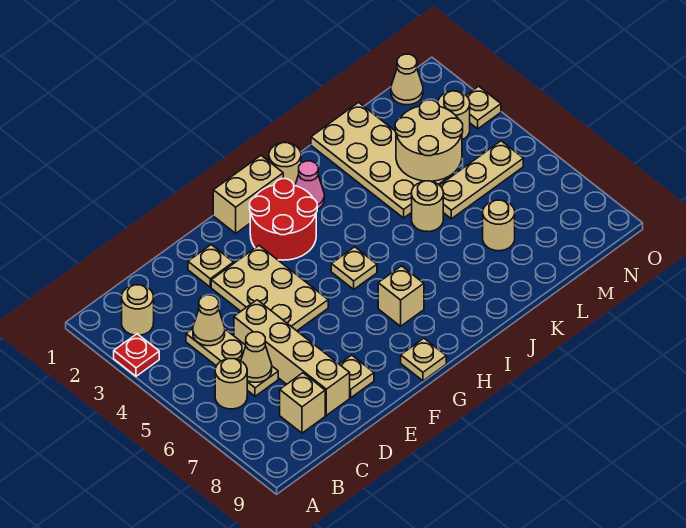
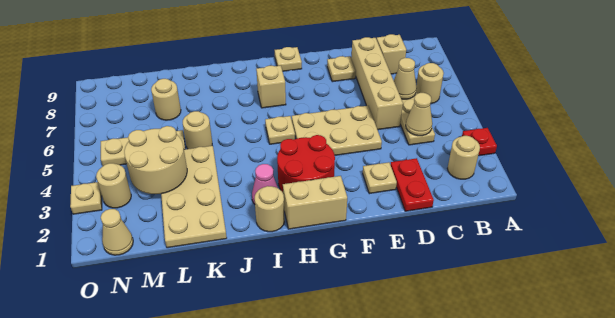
none -> red plate D1:D2 level 1
tan plate E3:F5 level 1 -> tan plate E4:G5 level 1

